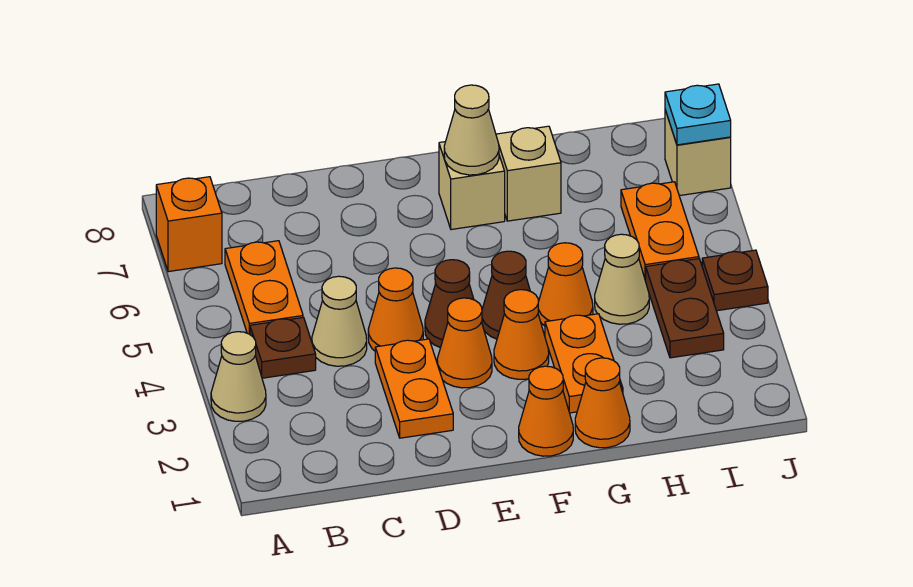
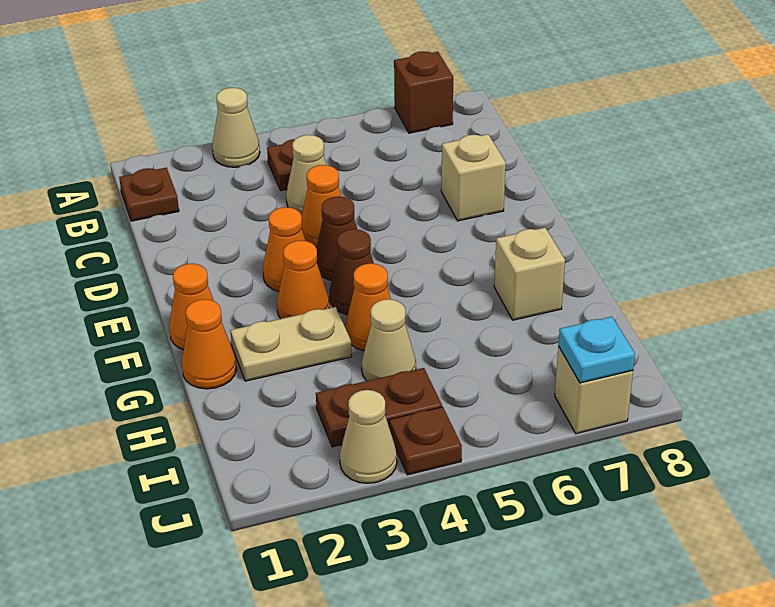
orange brick A7 level 1 -> brown brick A7 level 1
none -> brown plate B1 level 1
orange plate B5:B6 level 1 -> none
orange plate D2:D3 level 1 -> none
tan brick F7 level 1 -> tan brick D7 level 1
tan cone F7 level 2 -> tan cone J3 level 1
orange plate G2:G3 level 1 -> tan plate G2:G3 level 1
orange plate I5:I6 level 1 -> none

